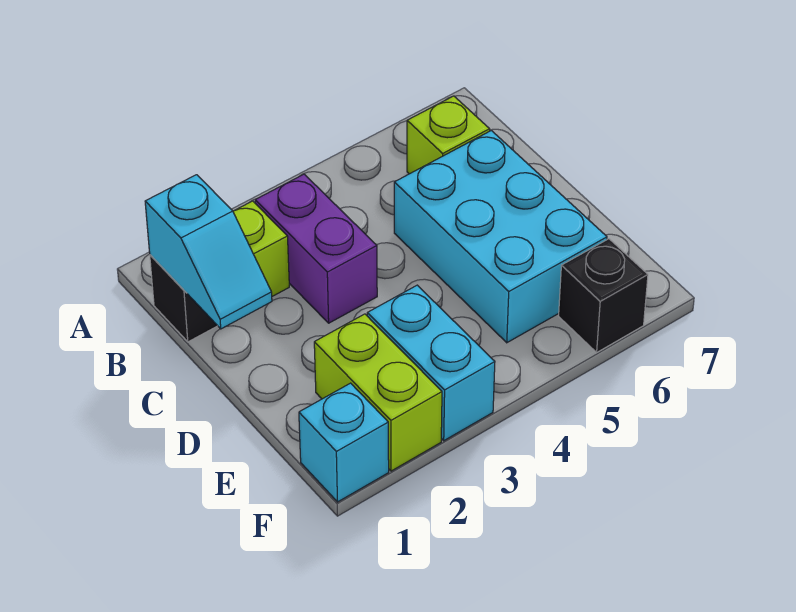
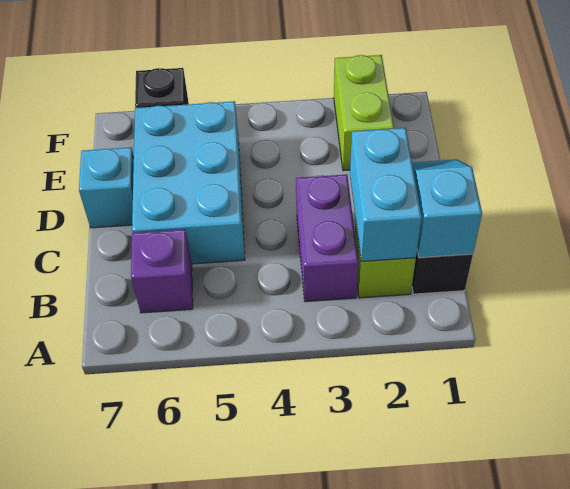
lime brick B6 level 1 -> purple brick B6 level 1
cyan brick E3:F3 level 1 -> cyan brick B2:C2 level 2
cyan brick F1 level 1 -> cyan brick D7 level 1

